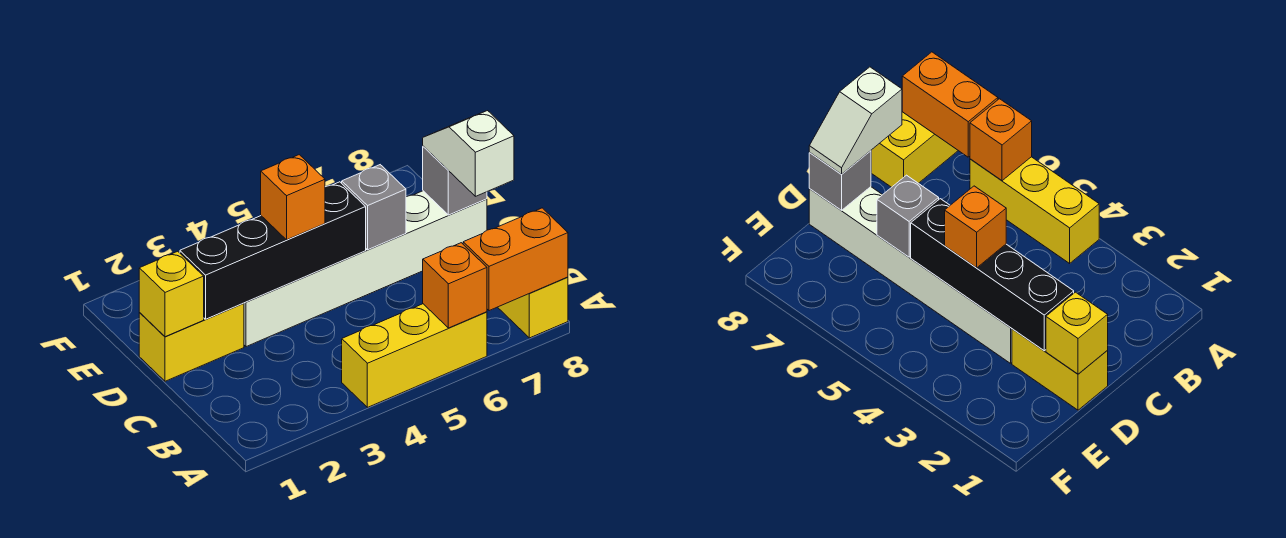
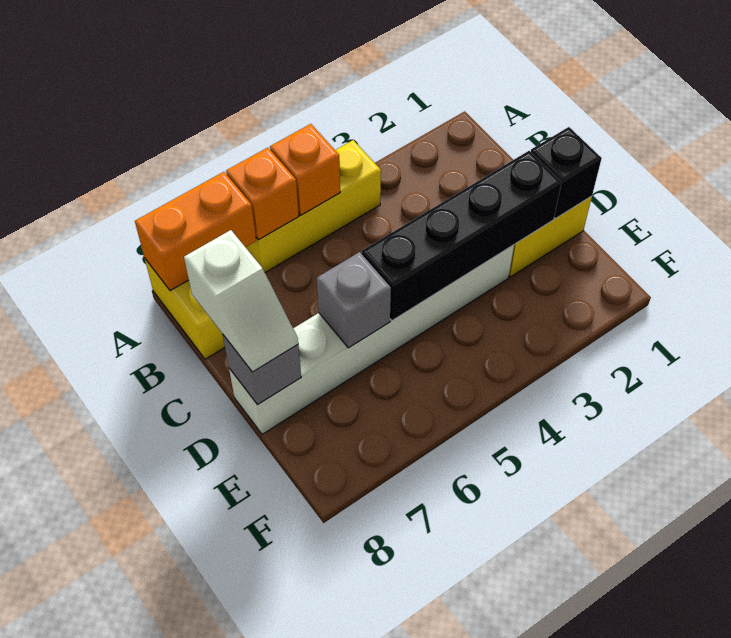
yellow brick D1 level 2 -> black brick D1 level 2
orange brick D4 level 3 -> orange brick A5 level 2

